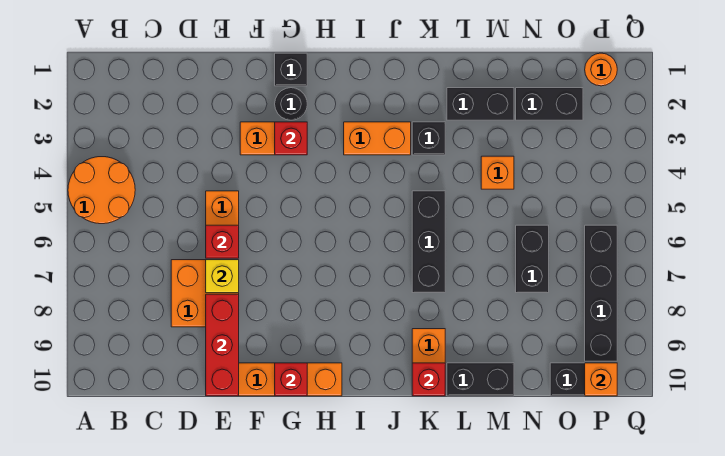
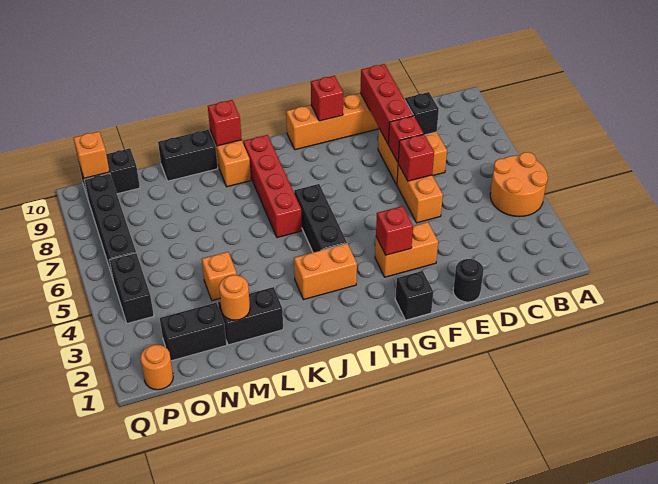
yellow brick E7 level 2 -> red brick E7 level 2
black round brick G2 level 1 -> black round brick E1 level 1
none -> red brick J6:J9 level 1
black brick K3 level 1 -> black brick D8 level 2
black brick K5:K7 level 1 -> black brick I4:I6 level 1
none -> orange round brick M2 level 2
black brick N6:N7 level 1 -> black brick P4:P5 level 1

